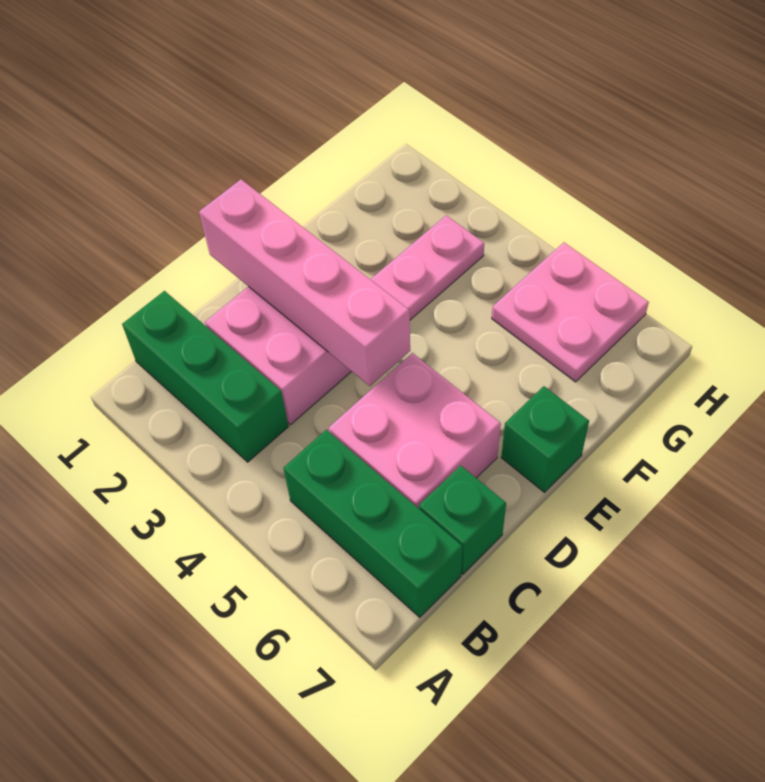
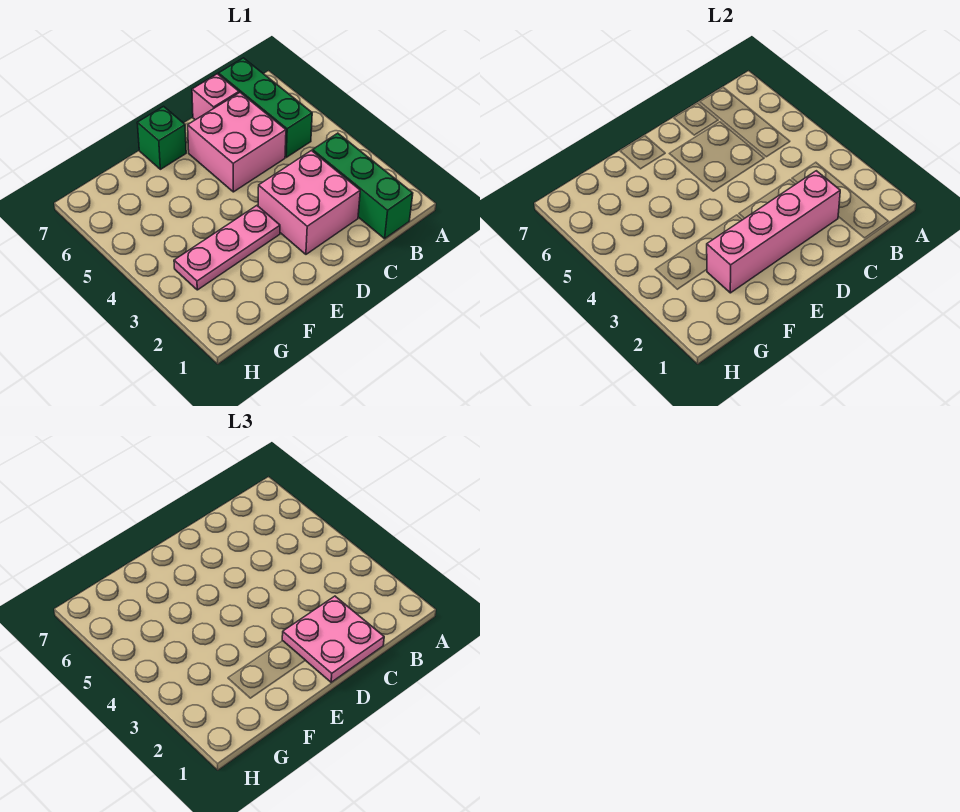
green brick C7 level 1 -> pink brick C7 level 1
pink brick D1:D4 level 2 -> pink brick C2:F2 level 2
pink plate G5:H6 level 1 -> pink plate C1:D2 level 3

